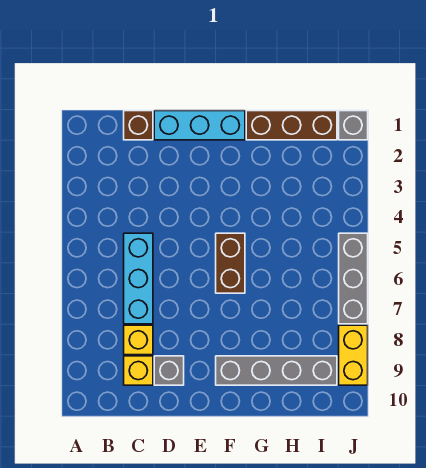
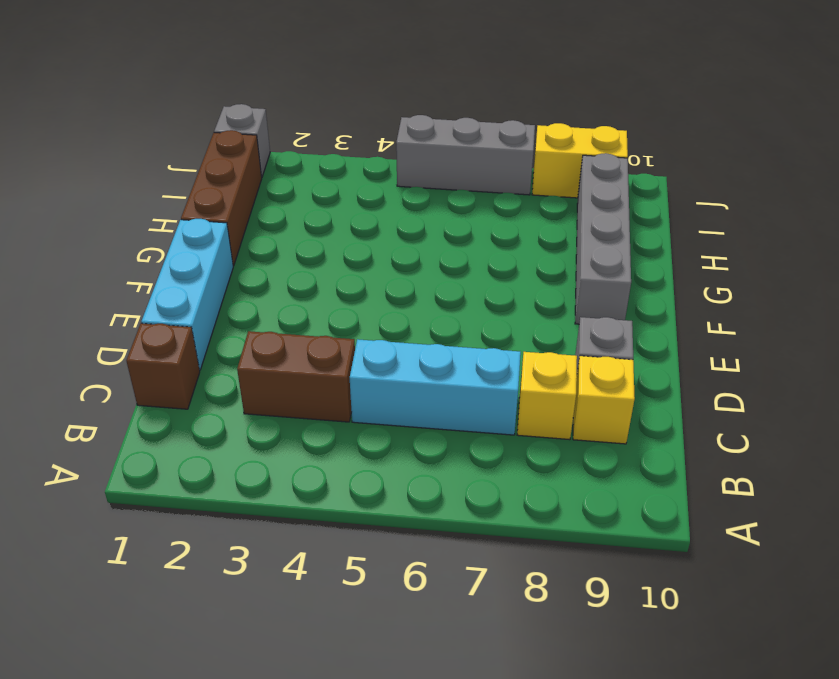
brown brick F5:F6 level 1 -> brown brick C3:C4 level 1

